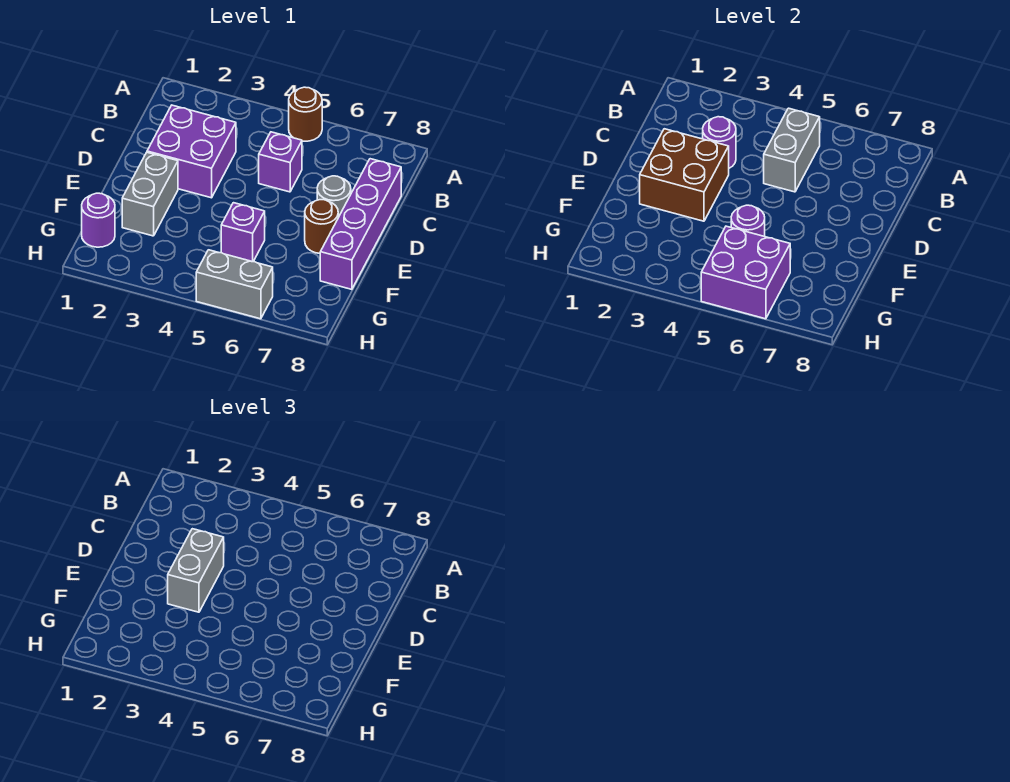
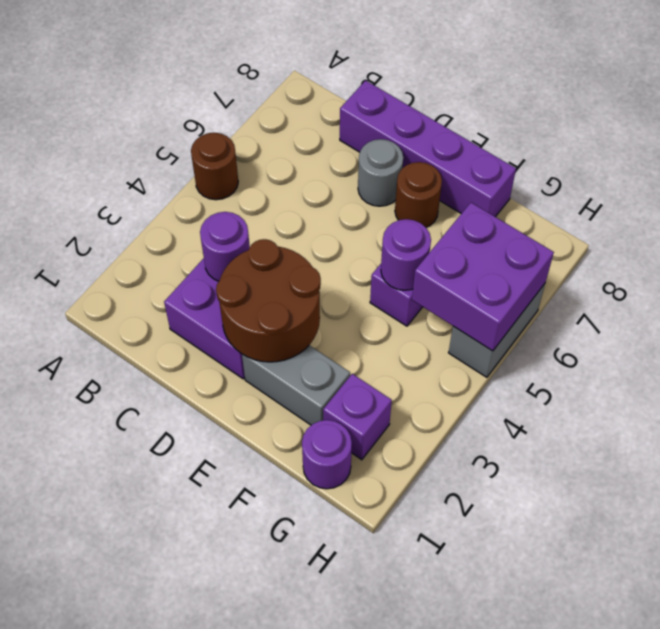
grey brick B5:C5 level 2 -> none
purple brick C5 level 1 -> purple brick G2 level 1
brown brick D2:E3 level 2 -> brown round brick D2:E3 level 2
grey brick D3:E3 level 3 -> none

